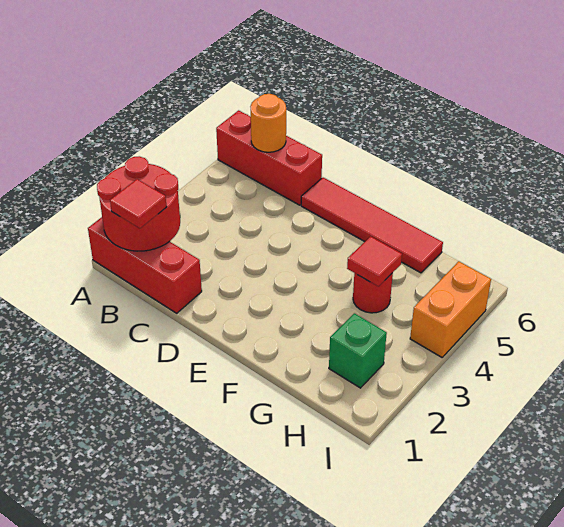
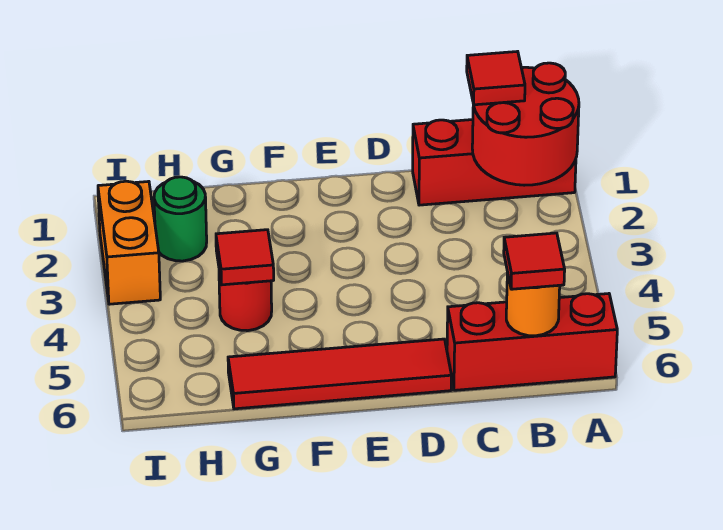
none -> red tile B6 level 3
green brick H2 level 1 -> green round brick H2 level 1
orange brick I4:I5 level 1 -> orange brick I2:I3 level 1

